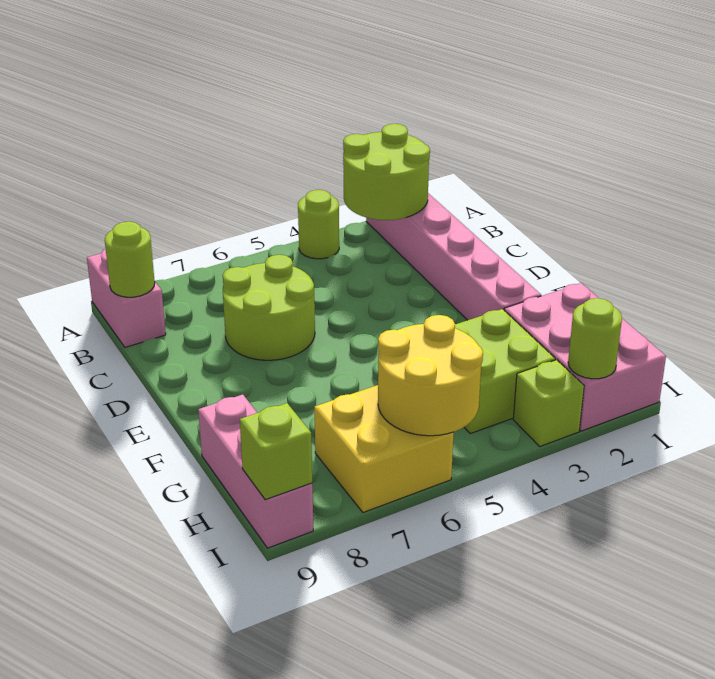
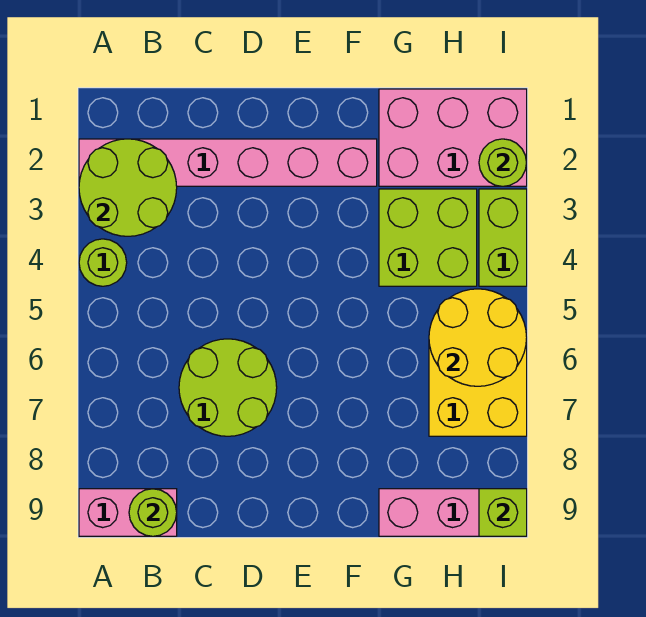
lime brick I3 level 1 -> lime brick I3:I4 level 1

